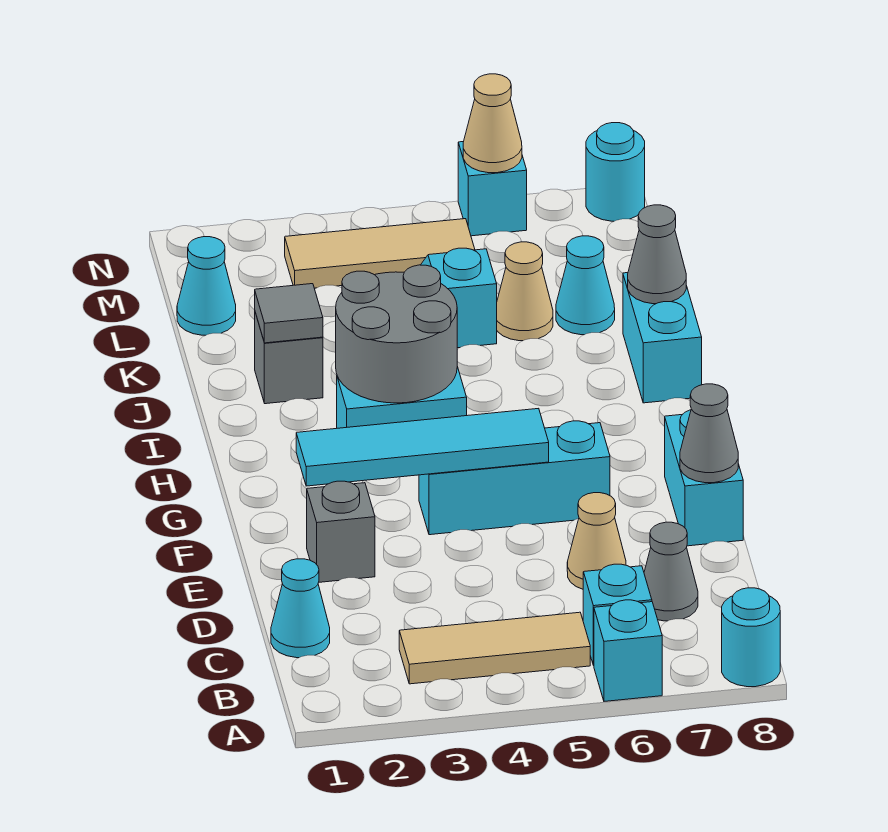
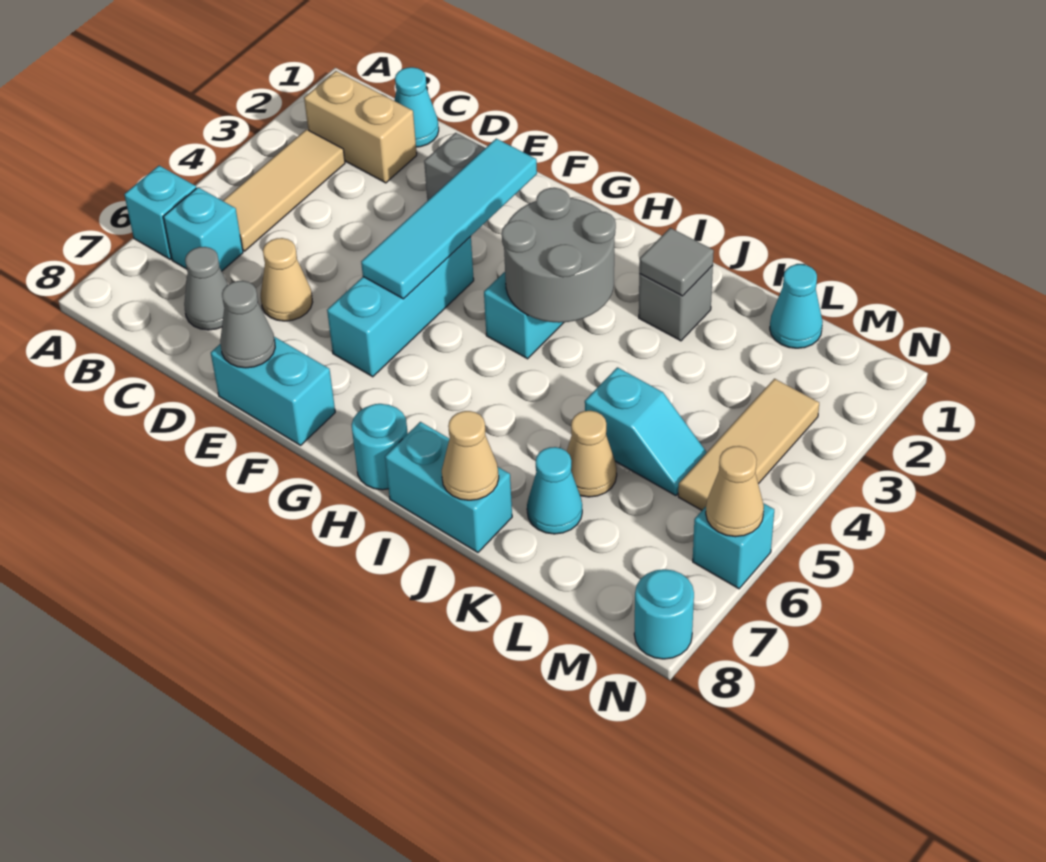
cyan round brick A8 level 1 -> cyan round brick H8 level 1
none -> tan brick B2:C2 level 1
grey cone J8 level 2 -> tan cone J8 level 2

